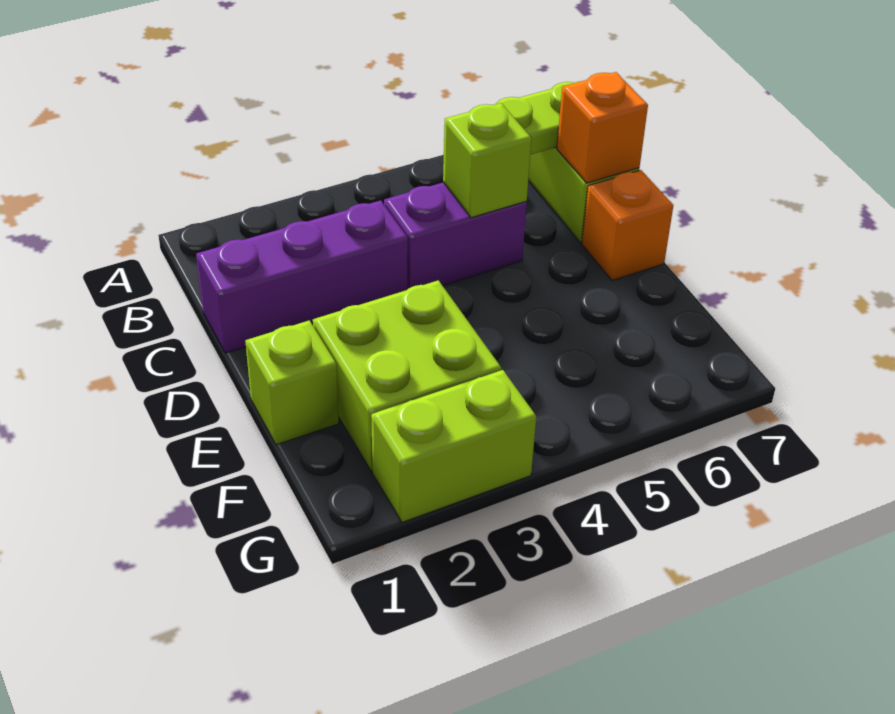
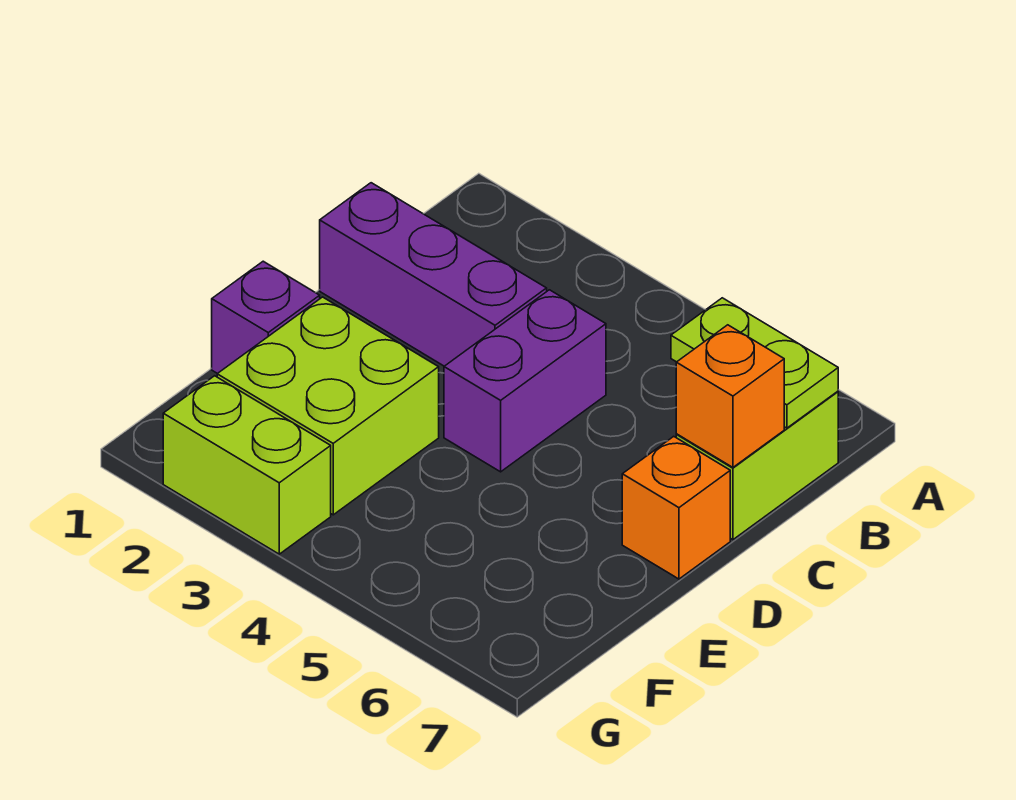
purple brick C4:C5 level 1 -> purple brick C4:D4 level 1
lime brick C5 level 2 -> none
lime brick E1 level 1 -> purple brick E1 level 1

